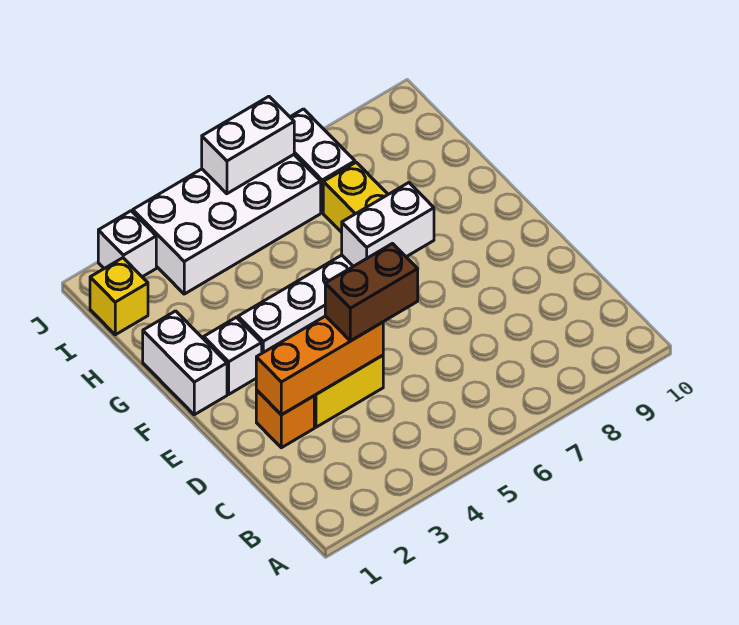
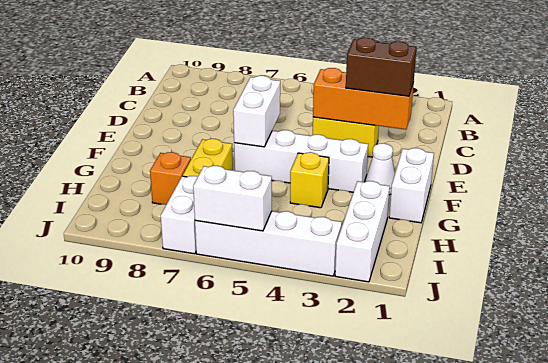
orange brick D2 level 1 -> orange brick H8 level 1
brown brick D4:D5 level 3 -> brown brick D2:D3 level 3
white brick F2 level 1 -> white cone F2 level 1
white brick F6:F7 level 2 -> white brick E6:F6 level 2
yellow brick I1 level 1 -> yellow brick G4 level 1
white brick I3:J6 level 1 -> white brick J3:J6 level 1
white brick J2 level 1 -> white brick H2:J2 level 1

